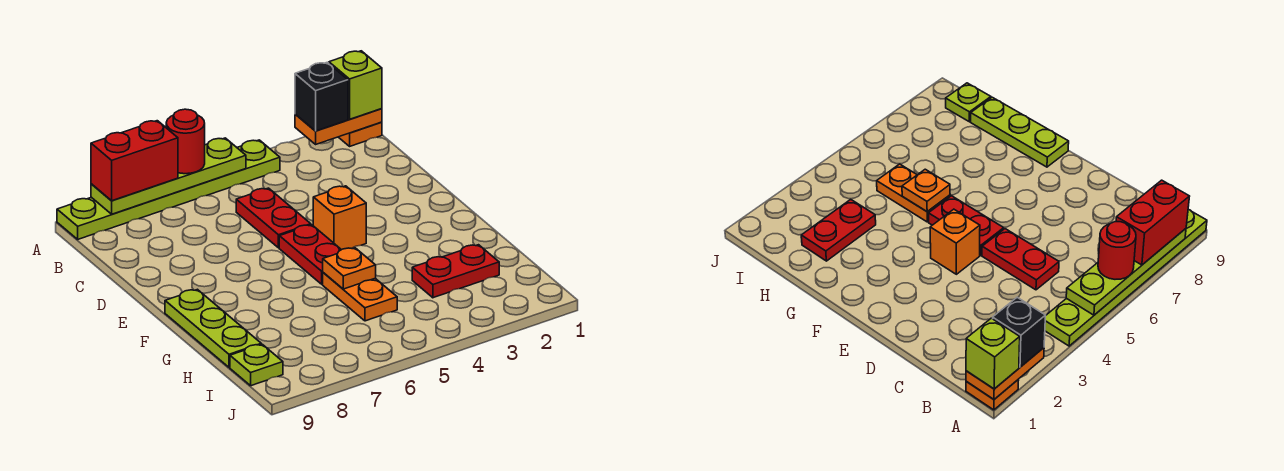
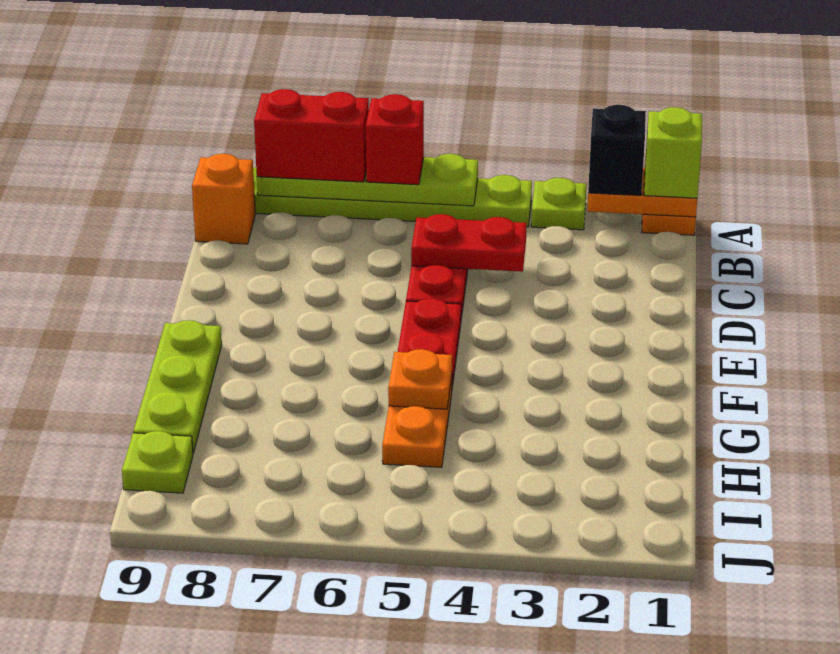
none -> lime plate A3 level 1
red round brick A6 level 3 -> red brick A6 level 3
orange brick E4 level 1 -> orange brick B9 level 1
red plate H2:H3 level 1 -> red plate C4:C5 level 2

